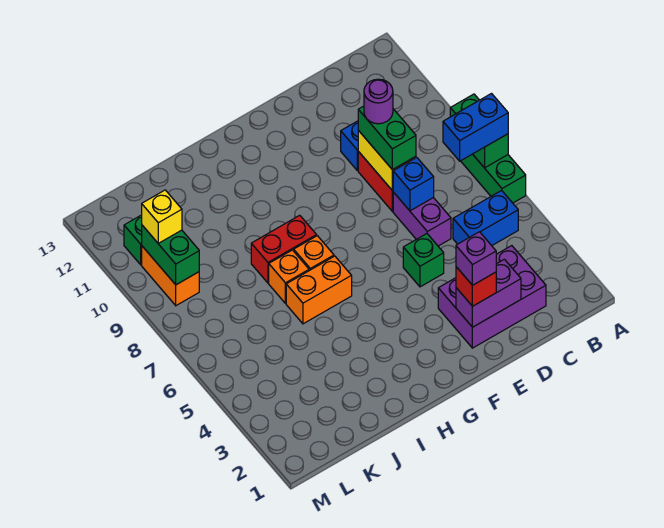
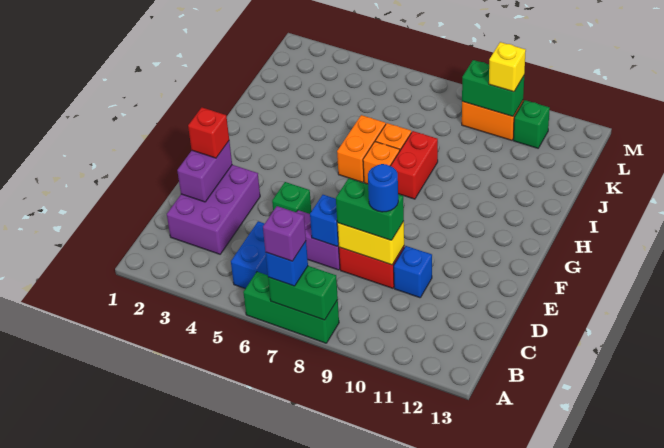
blue brick A7:B7 level 3 -> blue brick A7 level 3
purple round brick D9 level 4 -> blue round brick D9 level 4
purple brick E2 level 4 -> purple brick A7 level 4

